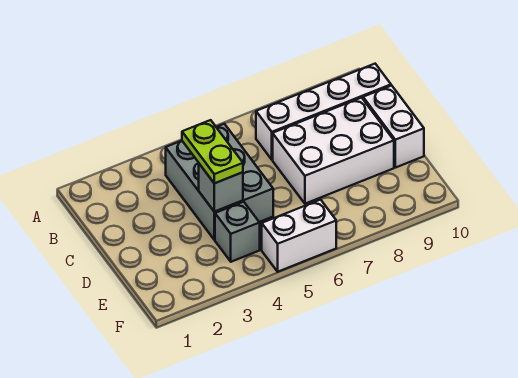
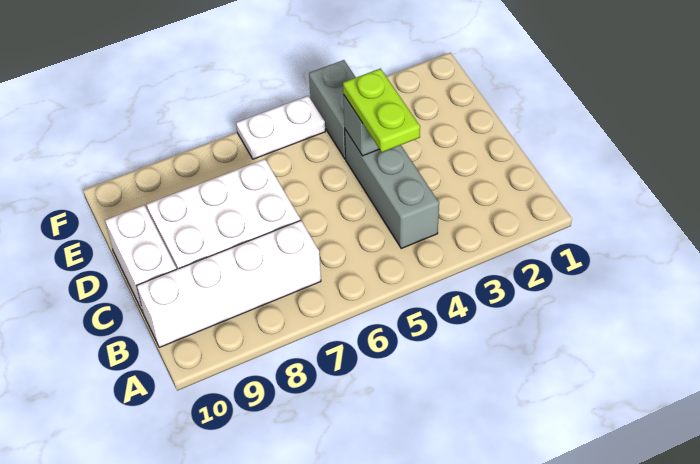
grey brick B4:D5 level 1 -> grey brick B4:D4 level 1
grey brick E4 level 1 -> grey brick E4:F4 level 1
white brick F5:F6 level 1 -> white plate F5:F6 level 1

